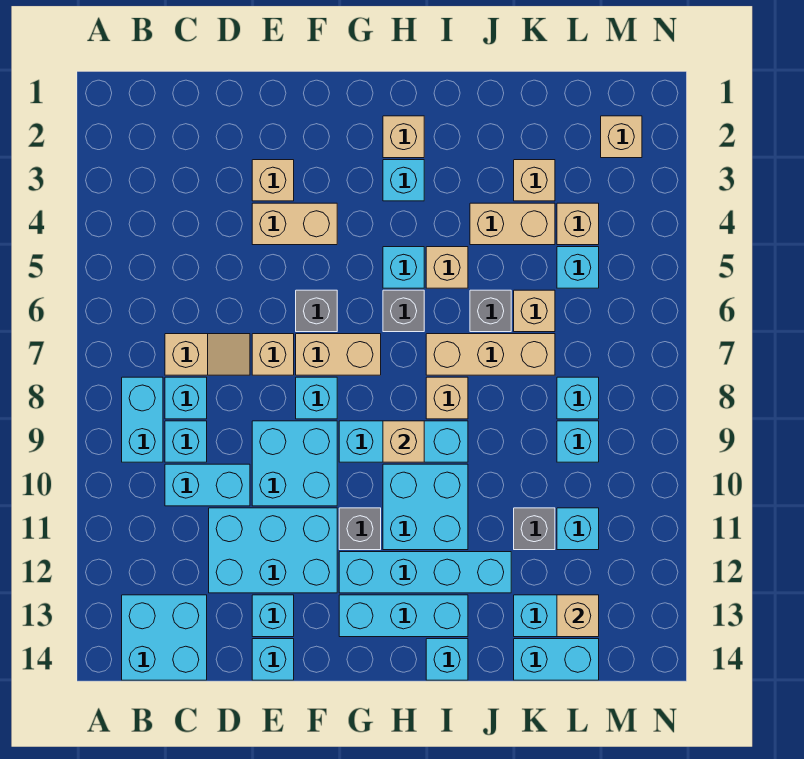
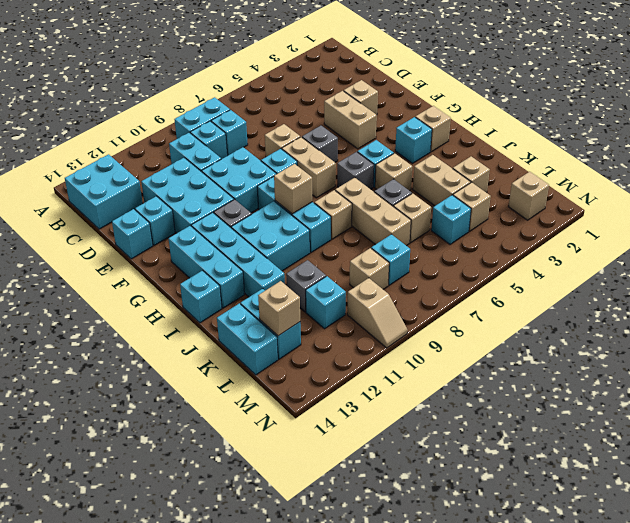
tan slope C7:D7 level 1 top C -> tan slope M10:N10 level 1 top M
cyan brick L9 level 1 -> tan brick L9 level 1

